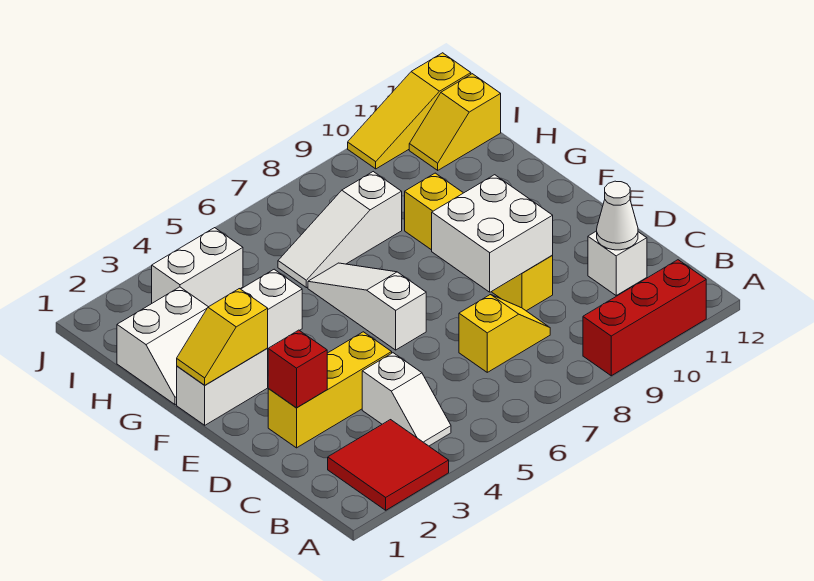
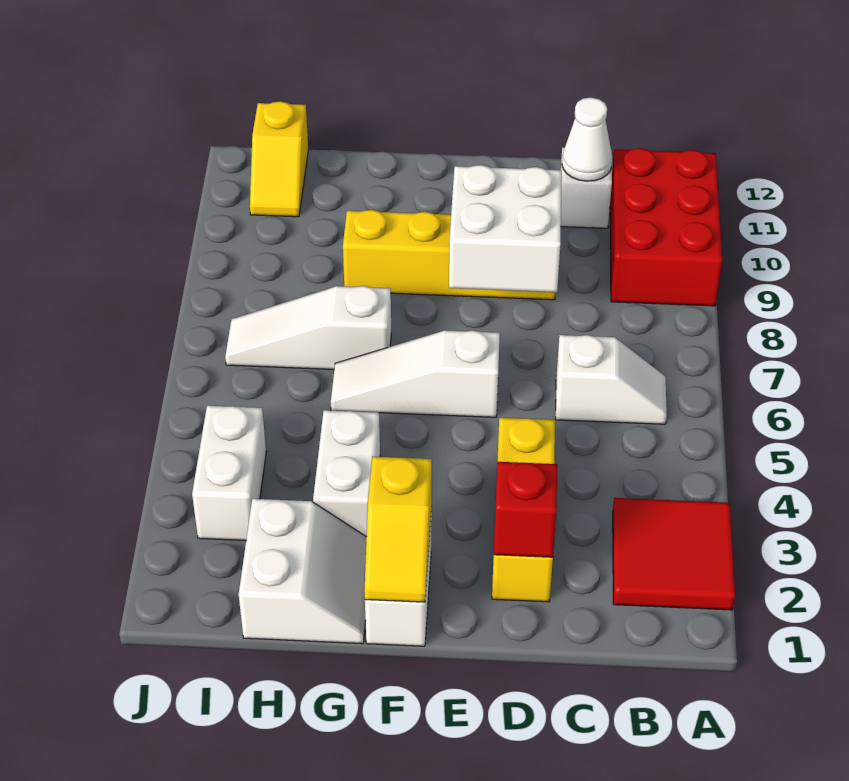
red brick A9:A11 level 1 -> red brick A9:B11 level 1
white slope B4:C4 level 1 top C -> white slope B6:C6 level 1 top C
yellow slope C7:C8 level 1 top 7 -> none
white slope H6:H8 level 1 top 8 -> white slope G7:I7 level 1 top G
yellow slope J10:J12 level 1 top 12 -> none

